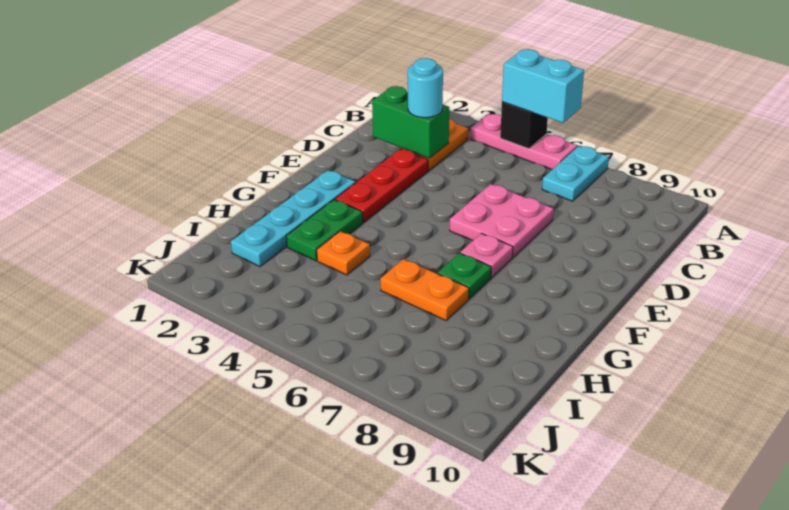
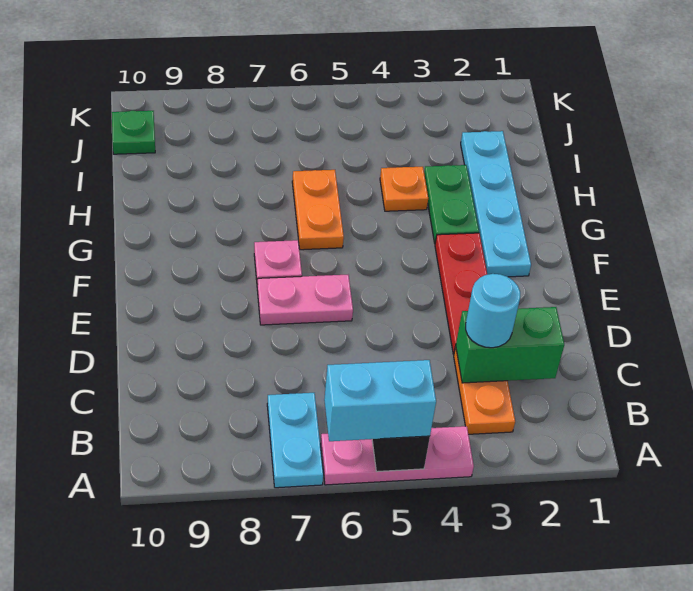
pink plate D6:E7 level 1 -> pink plate E6:E7 level 1
green plate G7 level 1 -> green plate J10 level 1
orange plate H6:H7 level 1 -> orange plate G6:H6 level 1

